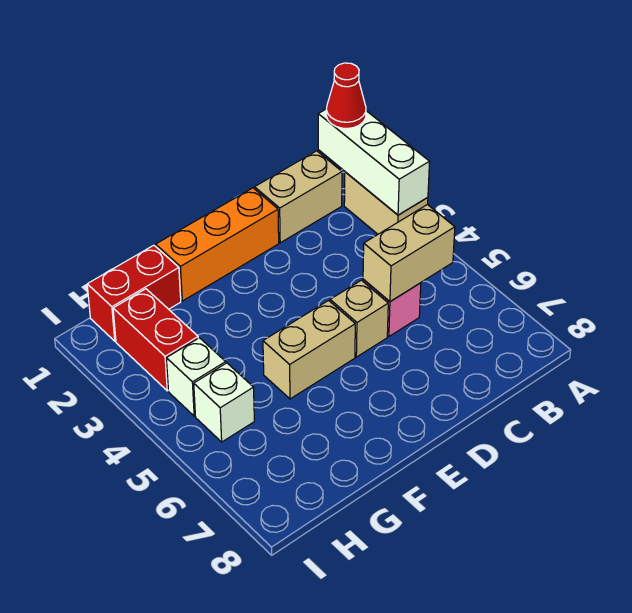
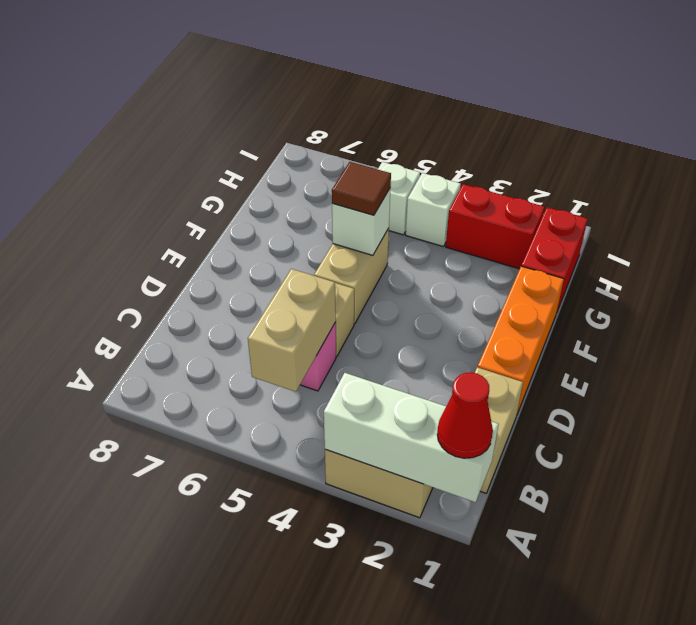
none -> white brick F5 level 2
none -> brown tile F5 level 3

